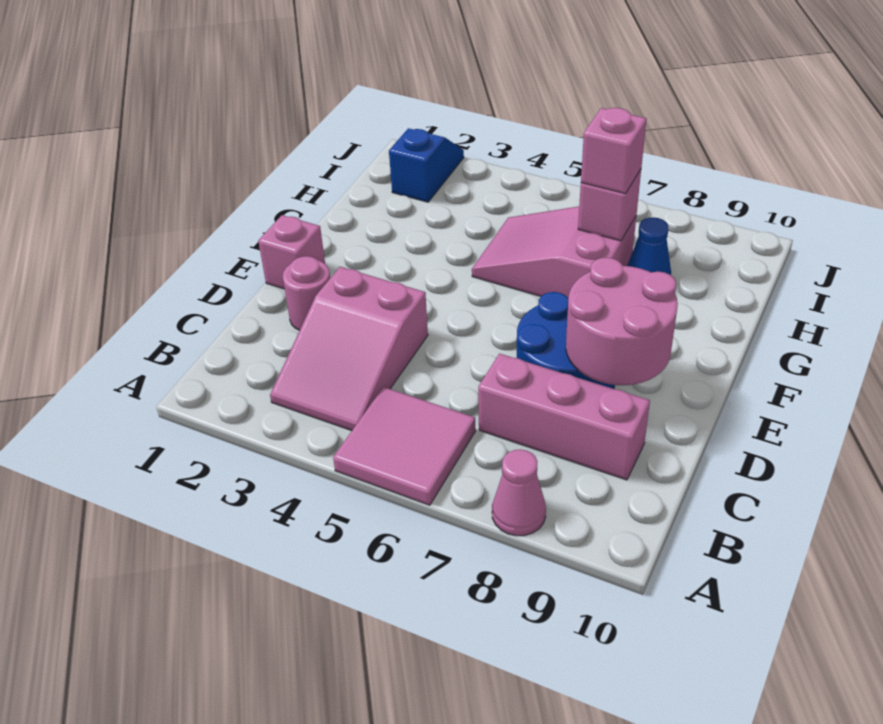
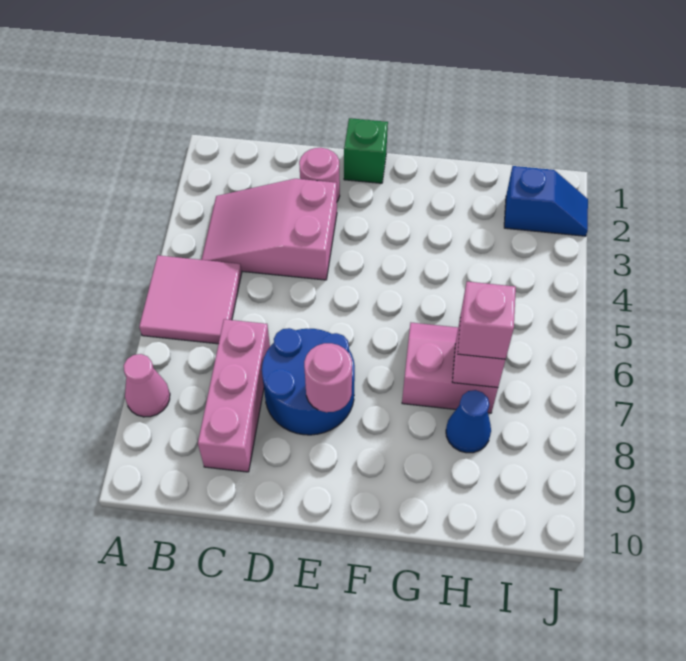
pink round brick D8:E9 level 2 -> pink round brick E8 level 2
pink brick E1 level 1 -> green brick E1 level 1
pink slope G5:H7 level 1 top 7 -> pink slope G6:H7 level 1 top 7

